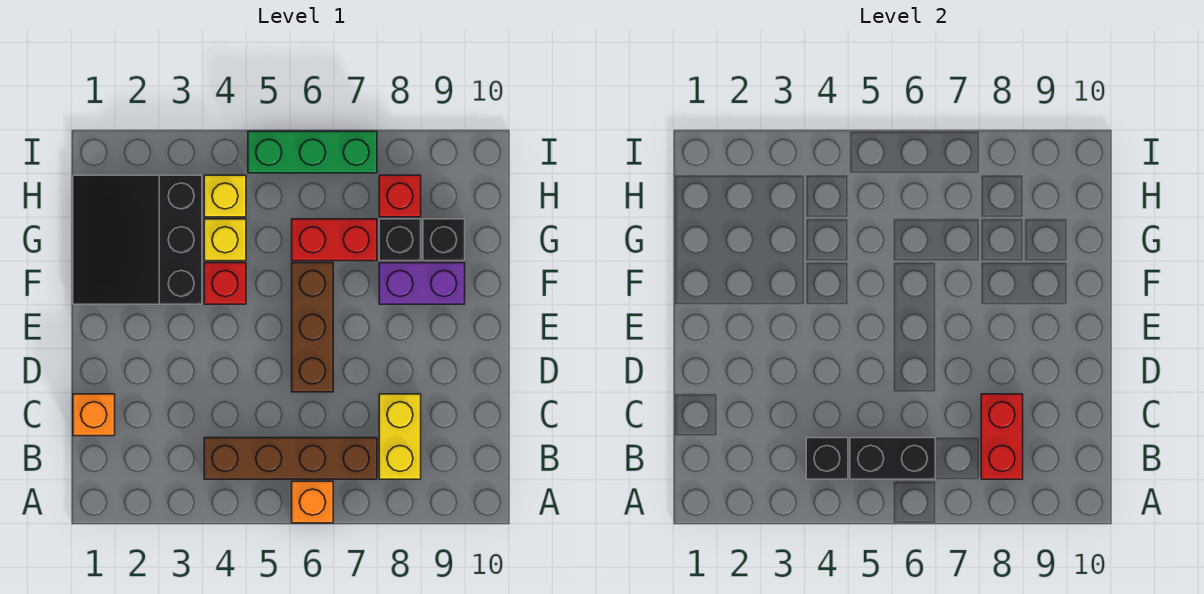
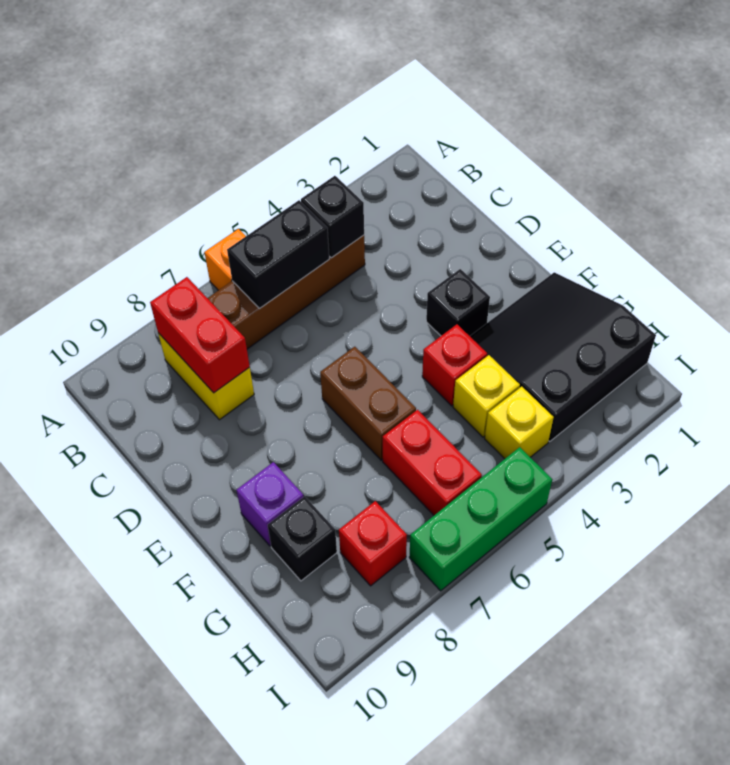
orange brick C1 level 1 -> none
brown brick D6:F6 level 1 -> brown brick E6:F6 level 1
black slope F1:H3 level 1 top 3 -> black slope F1:H3 level 1 top H
purple brick F8:F9 level 1 -> purple brick F9 level 1
red brick G6:G7 level 1 -> red brick G6:H6 level 1
black brick G8 level 1 -> black brick E3 level 1

